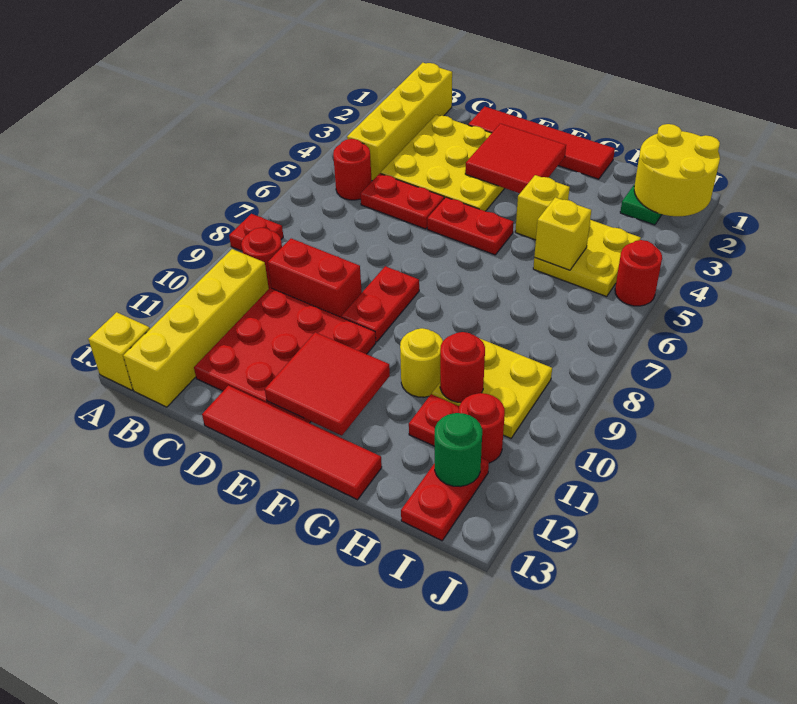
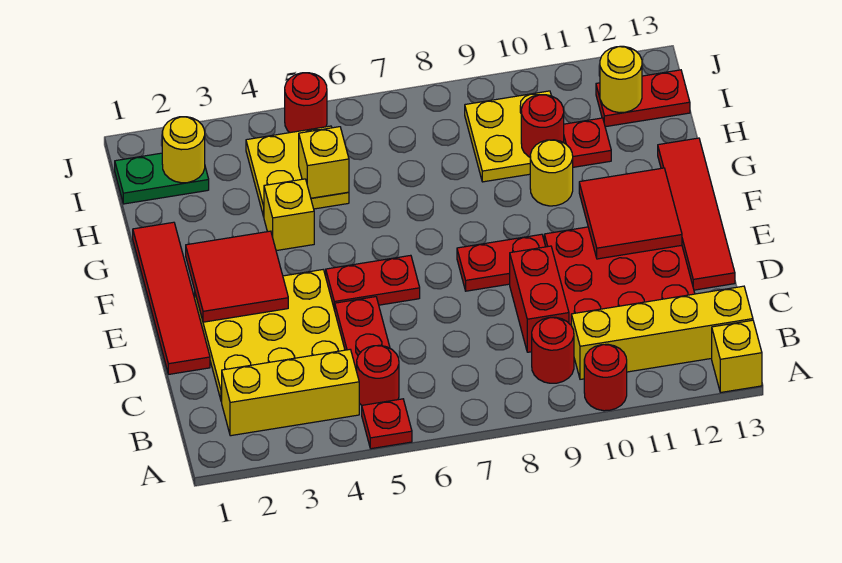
red plate A8 level 1 -> red plate A5 level 1
yellow brick B1:B4 level 1 -> yellow brick B2:B4 level 1
red plate E5:F5 level 1 -> red plate E5:E6 level 1
yellow round brick I1:J2 level 2 -> yellow round brick I2 level 2
red round brick I11 level 1 -> red round brick A10 level 1
green round brick I12 level 2 -> yellow round brick I12 level 2

